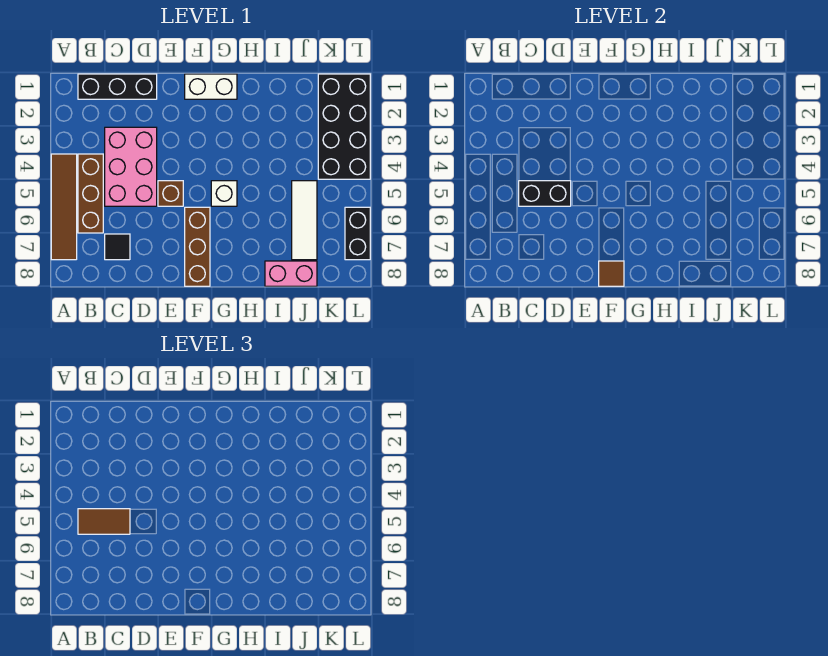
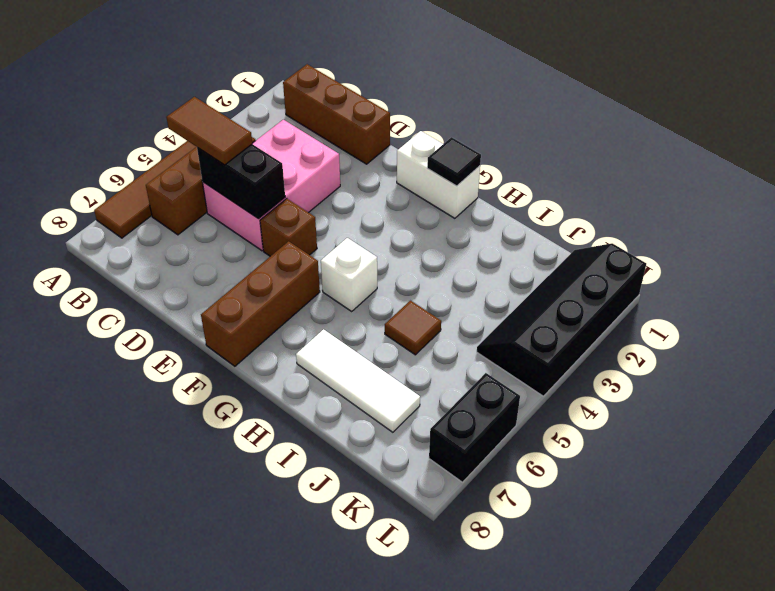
black brick B1:D1 level 1 -> brown brick B1:D1 level 1
black tile C7 level 1 -> black tile G1 level 2
brown tile F8 level 2 -> brown tile I5 level 1
pink brick I8:J8 level 1 -> none
white tile J5:J7 level 1 -> white tile H7:J7 level 1
black brick K1:L4 level 1 -> black slope K1:L4 level 1 top L

